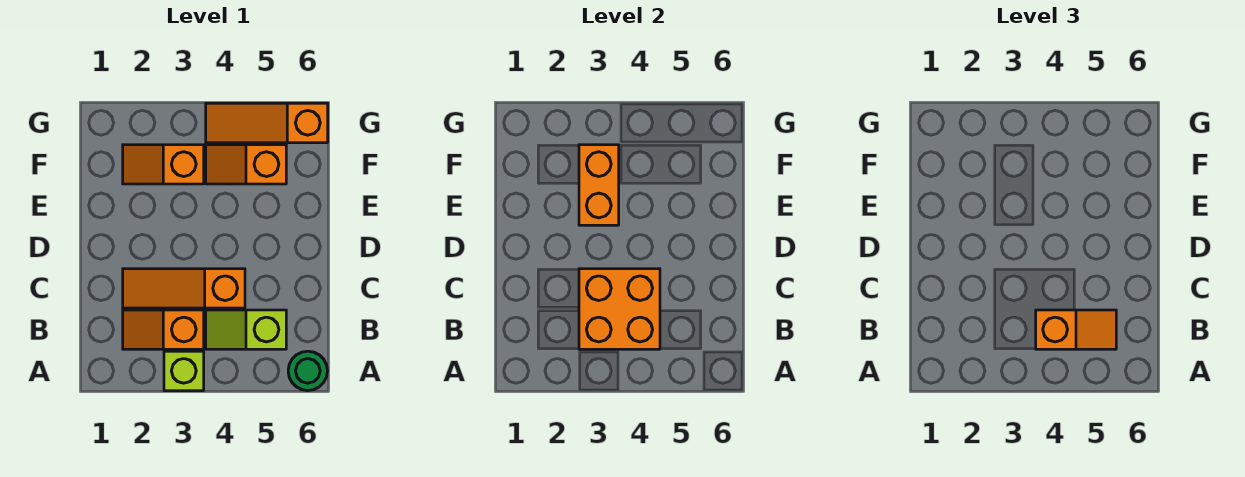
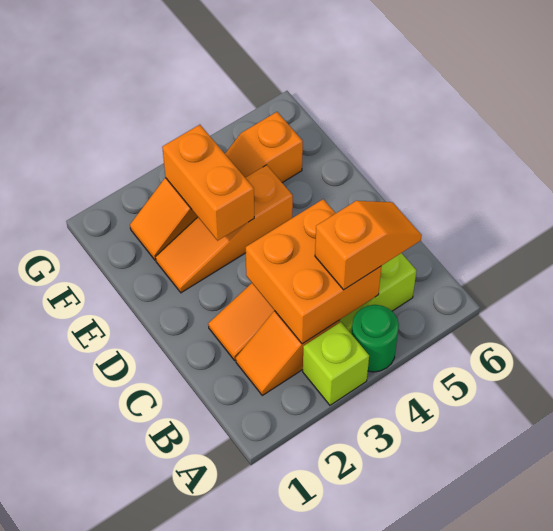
green round brick A6 level 1 -> green round brick A4 level 1
orange slope G4:G6 level 1 top 6 -> orange slope E2:E4 level 1 top 4

